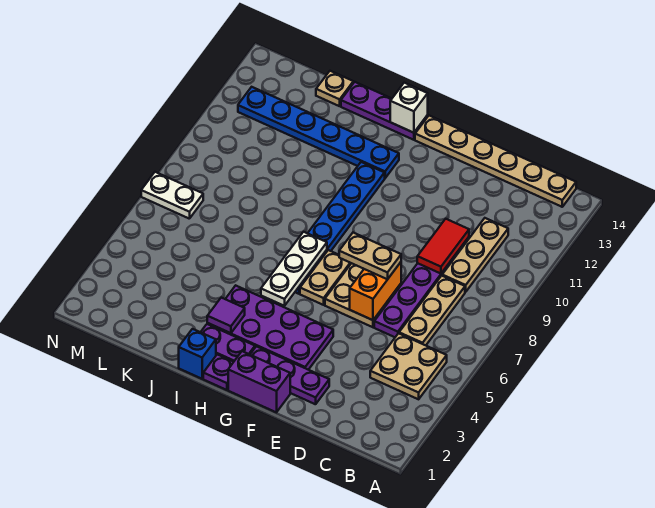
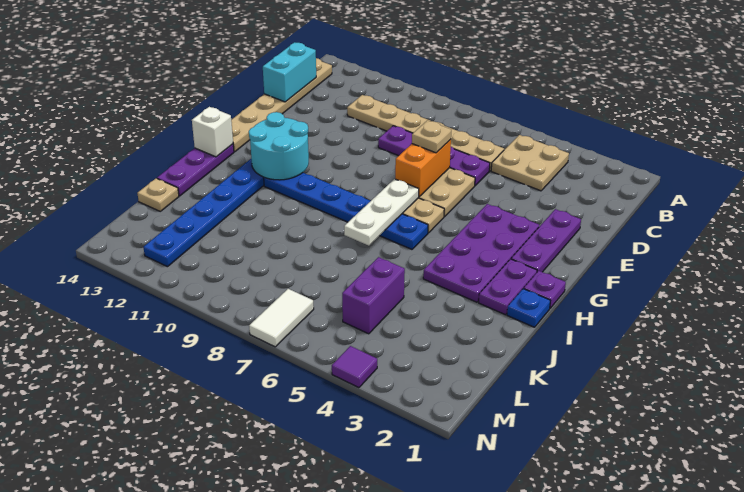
none -> cyan brick C14:D14 level 2
red tile D9:D10 level 2 -> none
orange brick E6:E7 level 2 -> orange brick E7:F7 level 2
tan plate E7:F7 level 3 -> tan plate E7 level 3
purple brick F1:G1 level 1 -> purple brick K5:L5 level 1
none -> cyan round brick G11:H12 level 2
white plate H5:H7 level 2 -> white plate G7:I7 level 2
blue brick I1 level 1 -> blue plate I1 level 1
purple tile I3 level 2 -> purple tile N4 level 1
white plate M7:N7 level 1 -> white tile M7:N7 level 1

